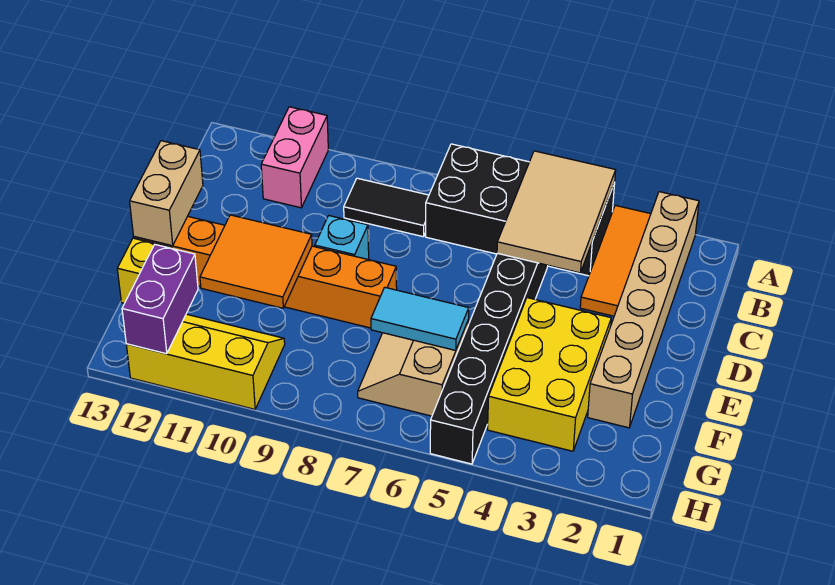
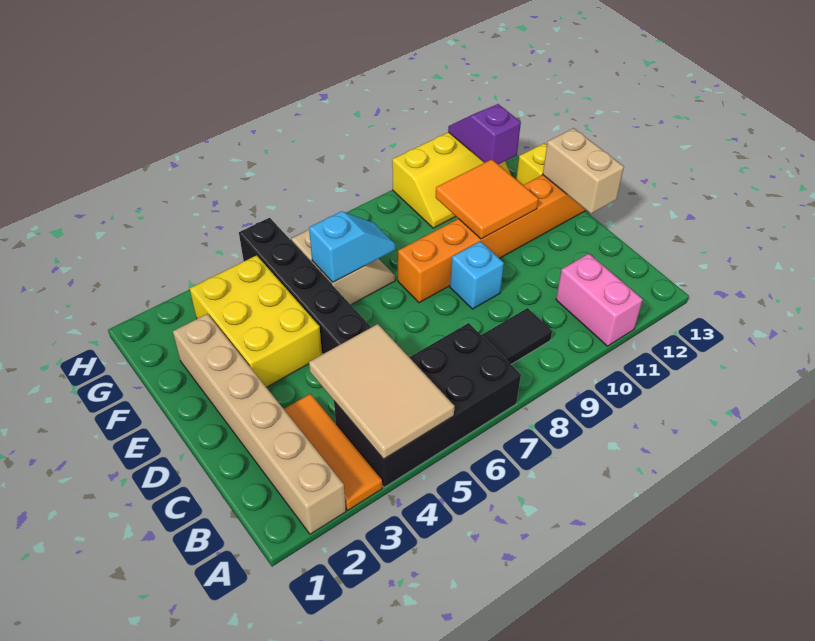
cyan tile F6:F7 level 2 -> cyan slope F6:F7 level 2 top 6
purple brick G12:H12 level 2 -> purple slope G12:H12 level 2 top G

